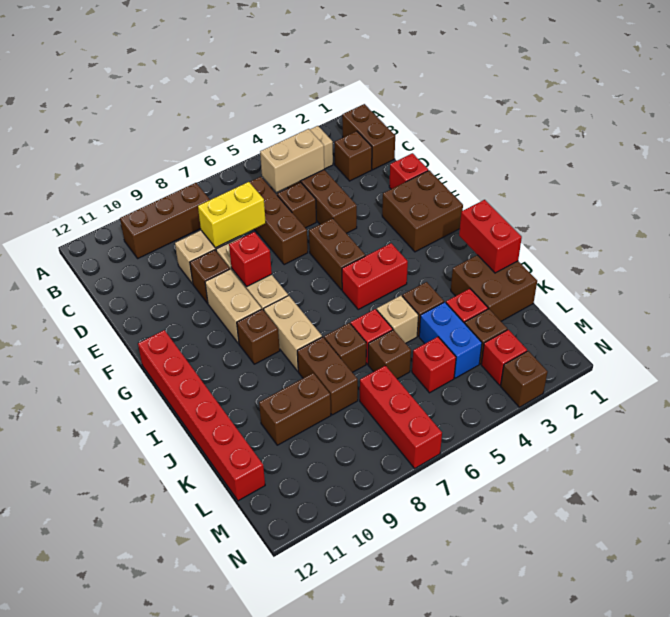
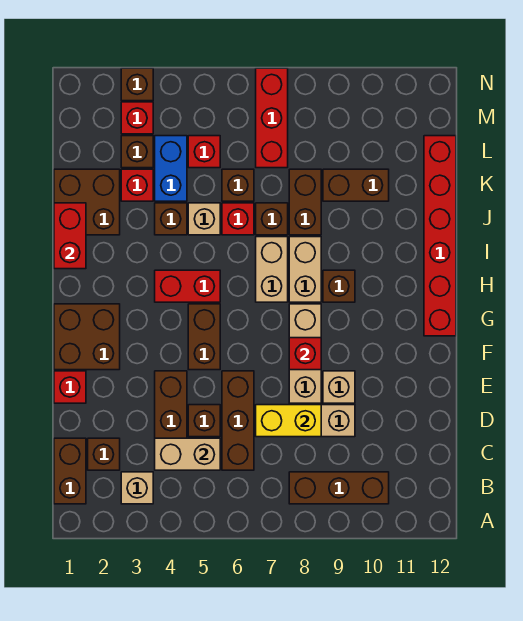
brown brick E9 level 1 -> tan brick E9 level 1
tan brick F9:G9 level 1 -> tan brick H7:I7 level 1

